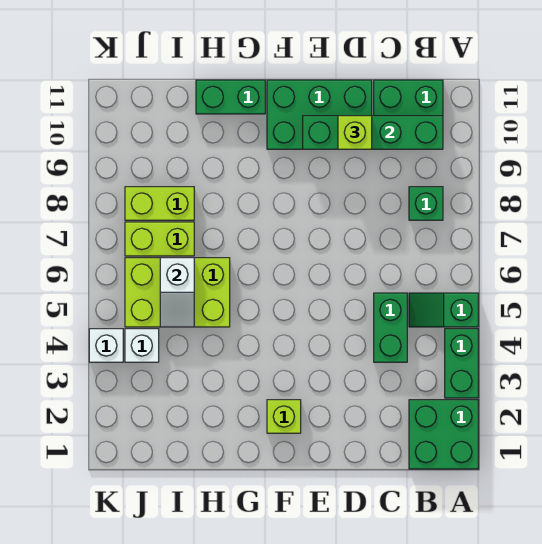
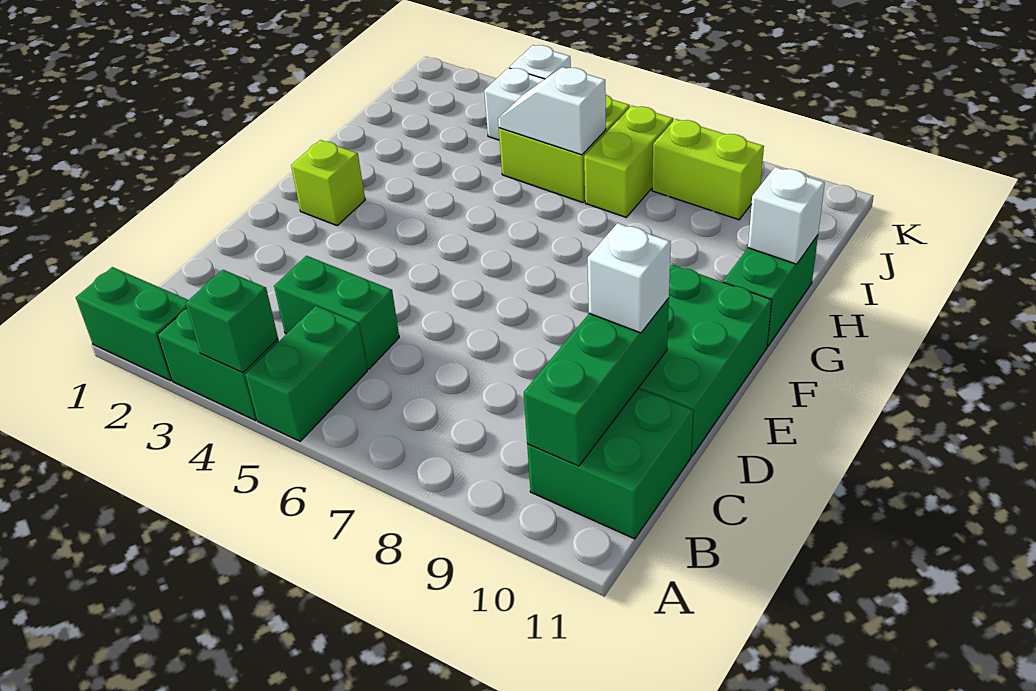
green brick A1:B2 level 1 -> green brick A1:A2 level 1
green slope A5:B5 level 1 top A -> green brick A5:B5 level 1
green brick B8 level 1 -> green brick A4 level 2
green brick B10:E10 level 2 -> green brick B10:D10 level 2
lime brick D10 level 3 -> white brick D10 level 3
lime brick H5:J6 level 1 -> lime brick I5:J6 level 1
none -> white brick H11 level 2
lime brick I8:J8 level 1 -> lime brick J8:J9 level 1

